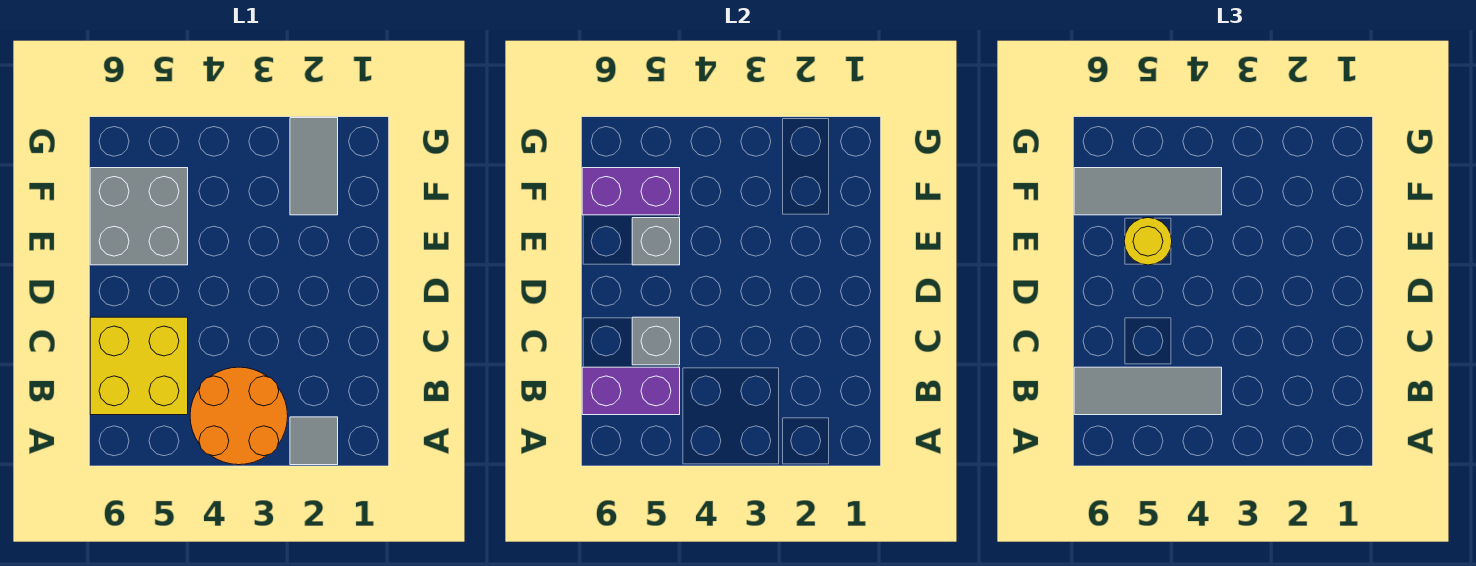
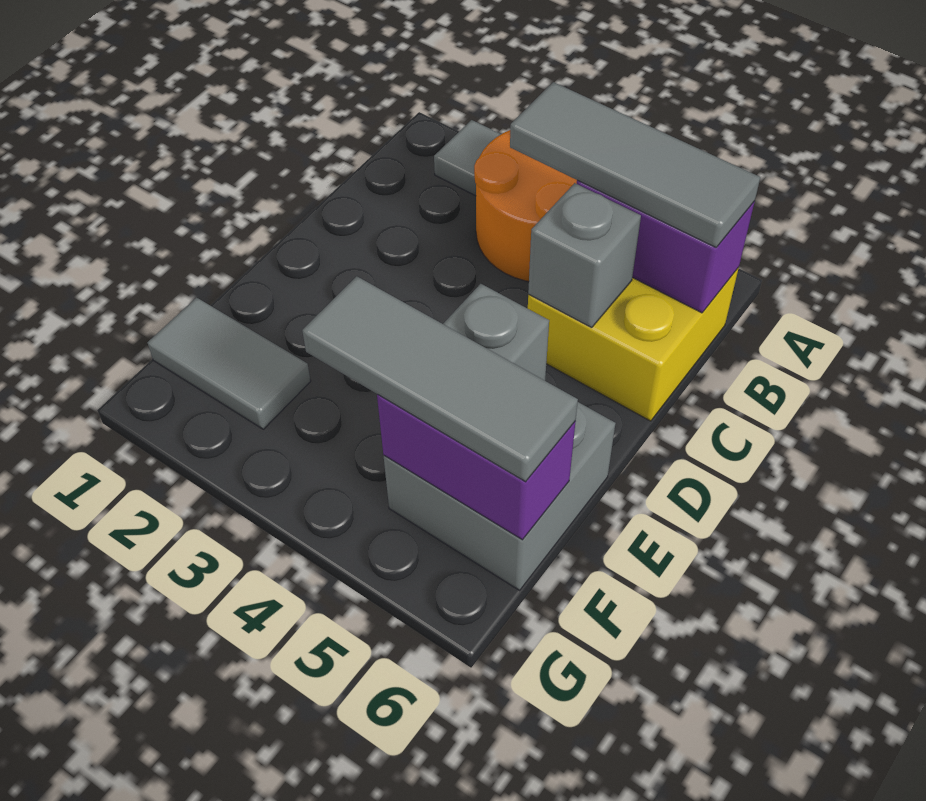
yellow round brick E5 level 3 -> none
grey tile F2:G2 level 1 -> grey tile F1:F2 level 1

